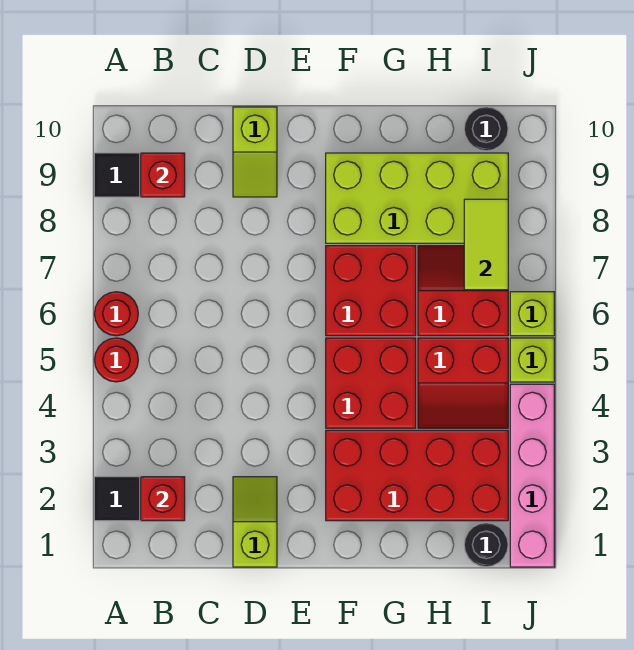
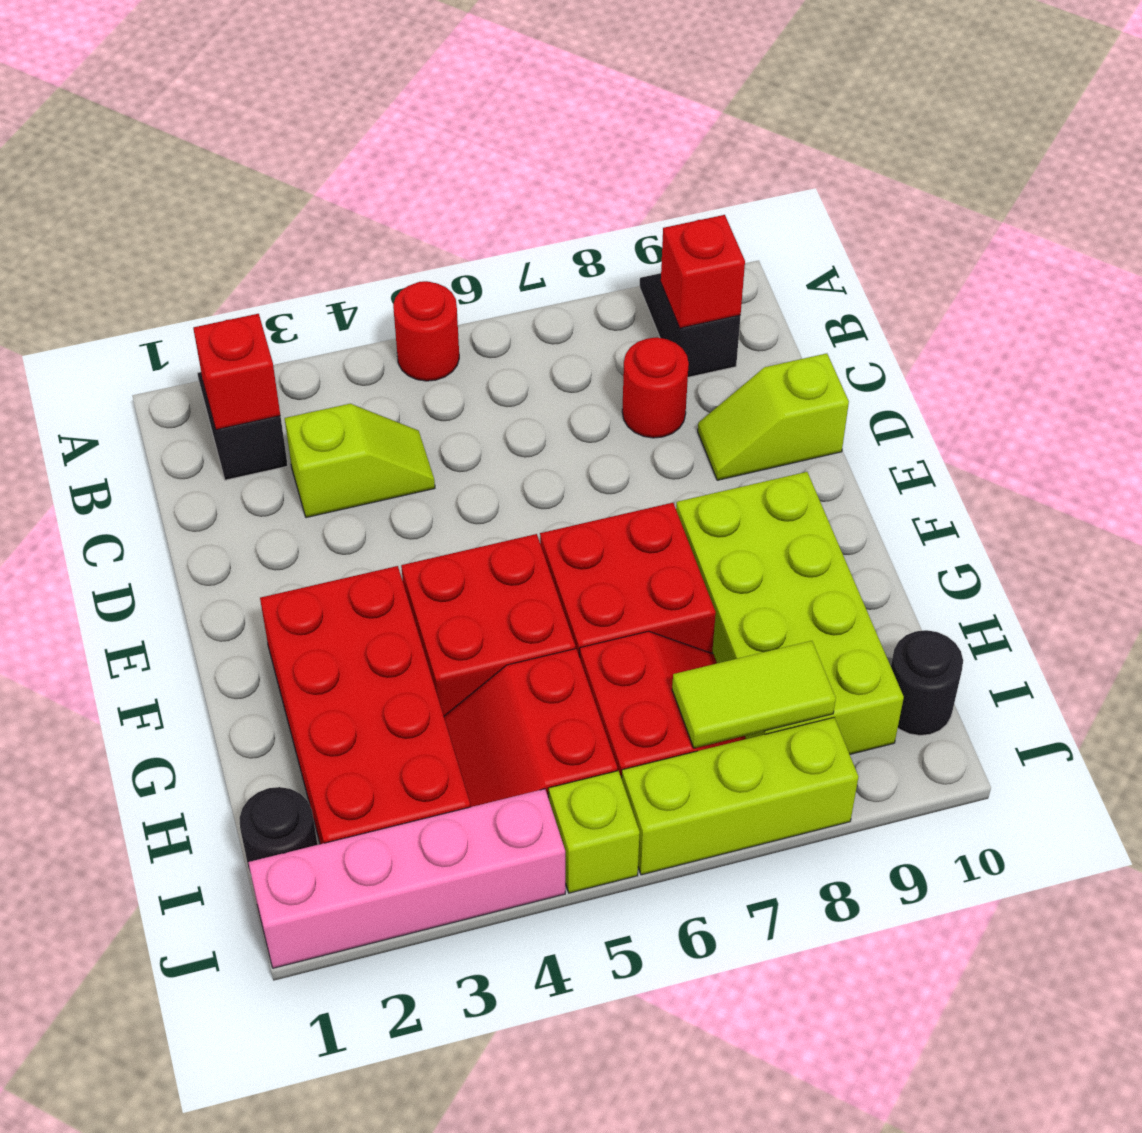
red round brick A6 level 1 -> red round brick C8 level 1
lime slope D1:D2 level 1 top 1 -> lime slope C3:C4 level 1 top 3
lime brick J6 level 1 -> lime brick J6:J8 level 1

